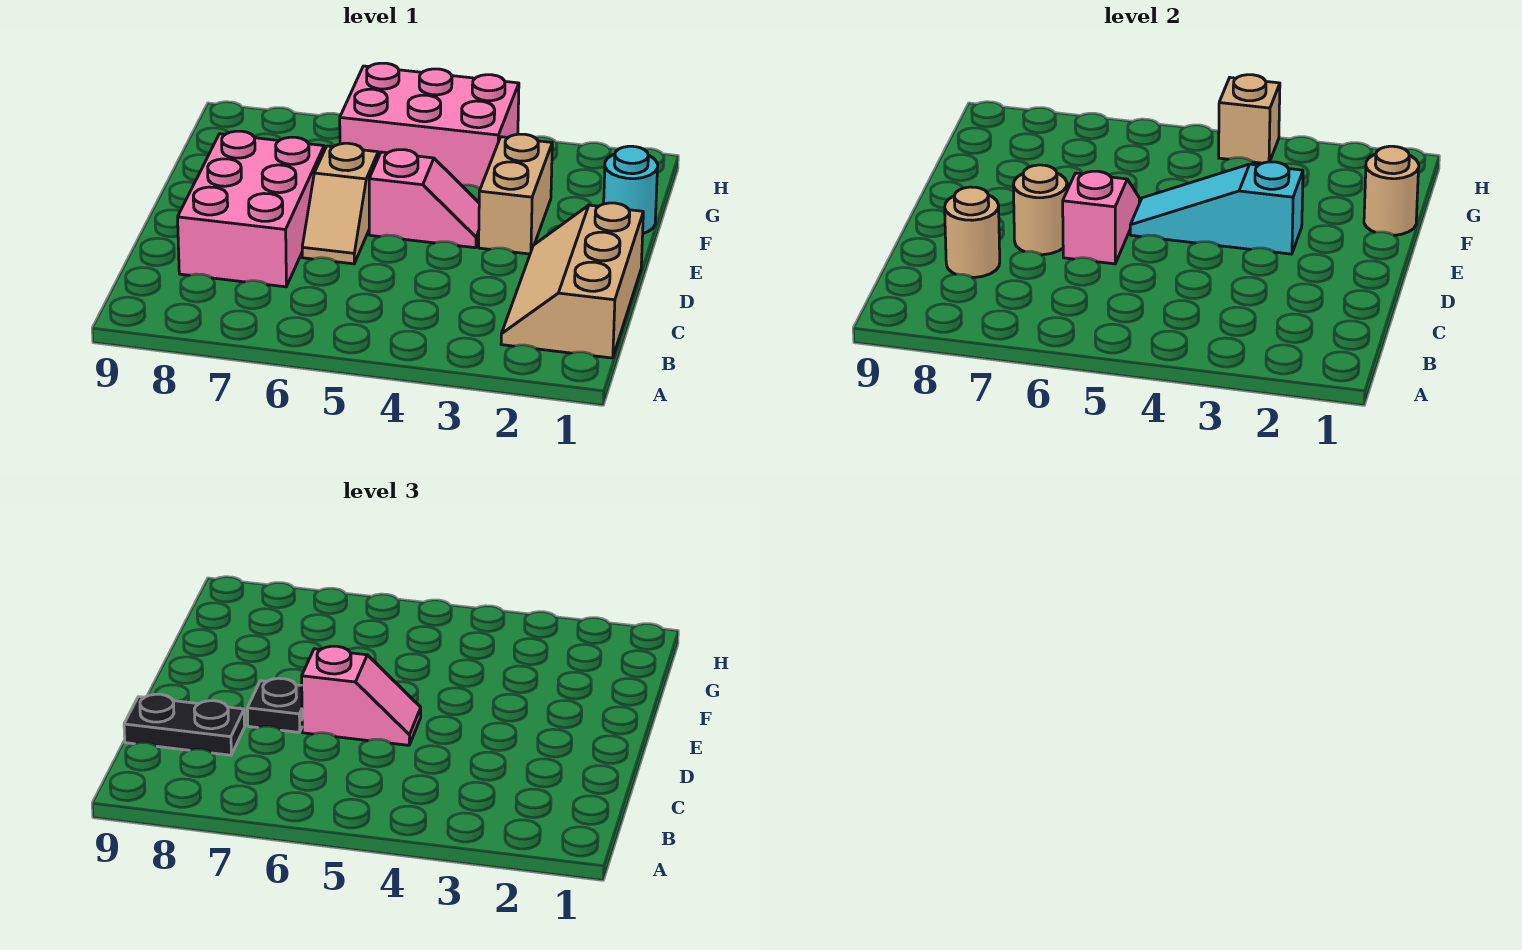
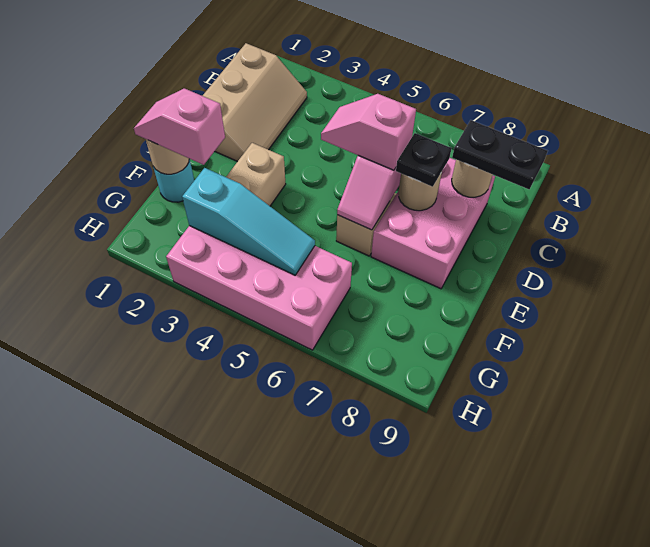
cyan slope E3:E5 level 2 top 3 -> cyan slope G3:G5 level 2 top 3
pink slope E4:E5 level 1 top 5 -> pink slope F1:F2 level 3 top 2
pink brick G4:H6 level 1 -> pink brick G3:H6 level 1
tan brick H4 level 2 -> none

